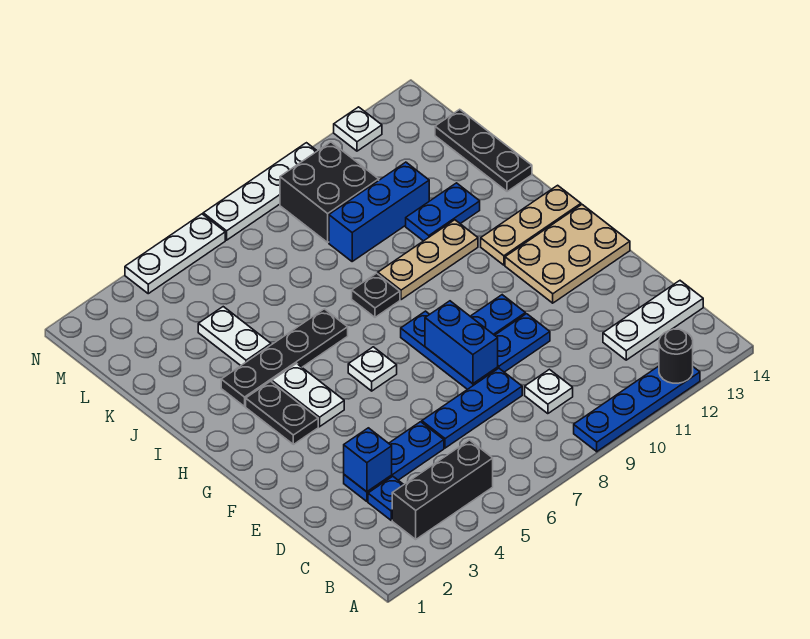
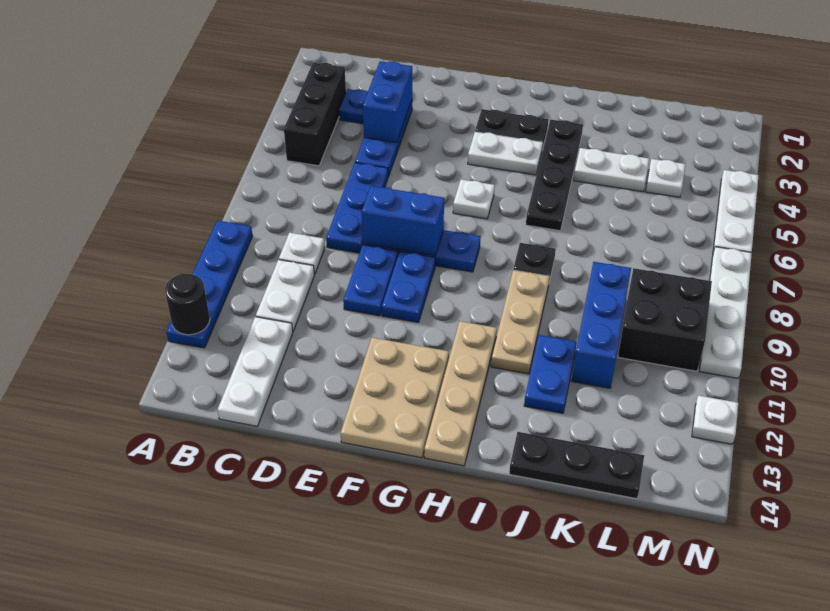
none -> white plate C10:C11 level 1
blue brick D3 level 2 -> blue brick D3:D4 level 2
tan plate H12:H14 level 1 -> tan plate H11:H14 level 1
none -> white plate L4 level 1

